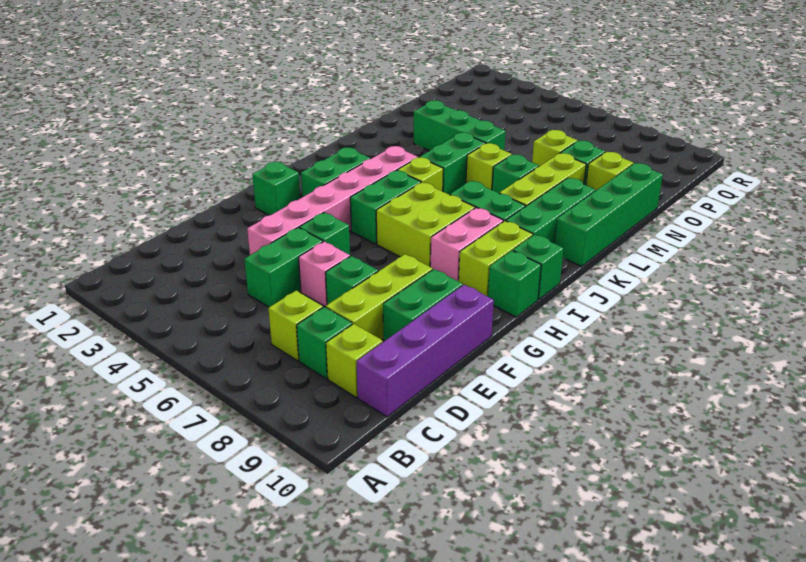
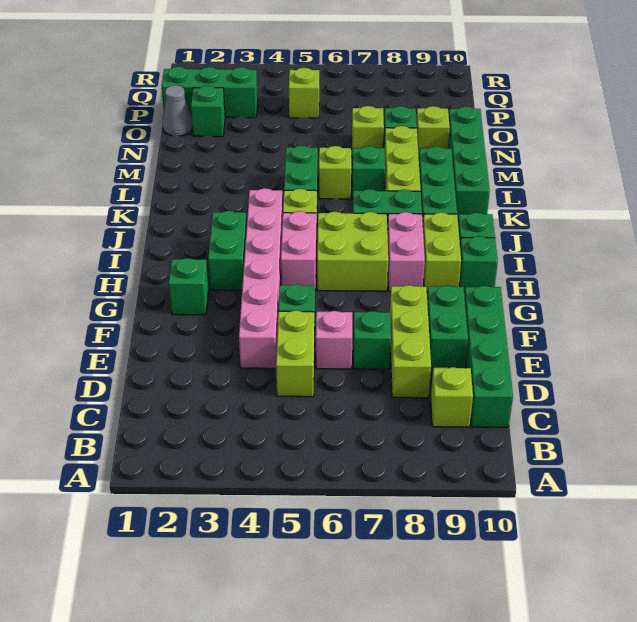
lime brick C7 level 1 -> lime brick P5 level 1
green brick C8 level 1 -> green brick O2 level 1
purple brick C10:F10 level 1 -> green brick C10:F10 level 1
green brick D5:E5 level 1 -> lime brick D5:E5 level 1
green brick H5:I5 level 1 -> pink brick H5:I5 level 1
green brick M3:M5 level 1 -> green brick P1:P3 level 1
none -> grey cone O1 level 1

